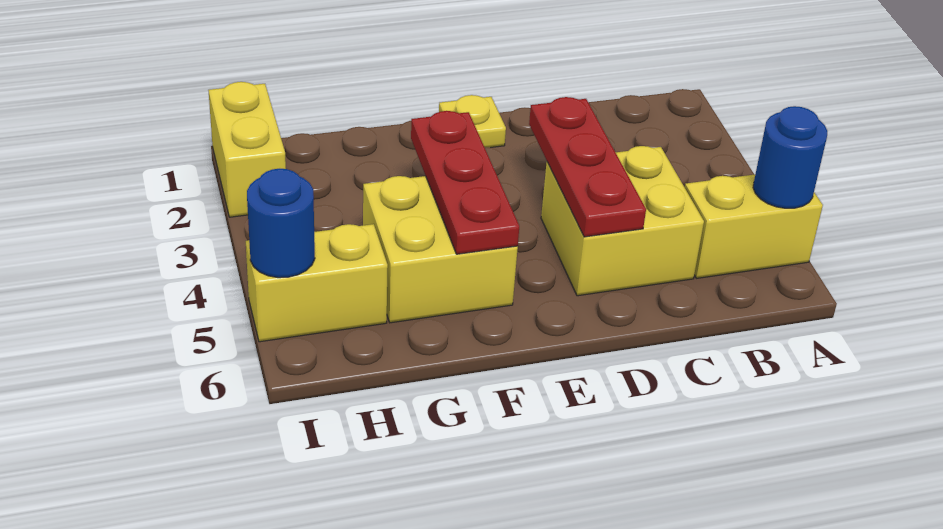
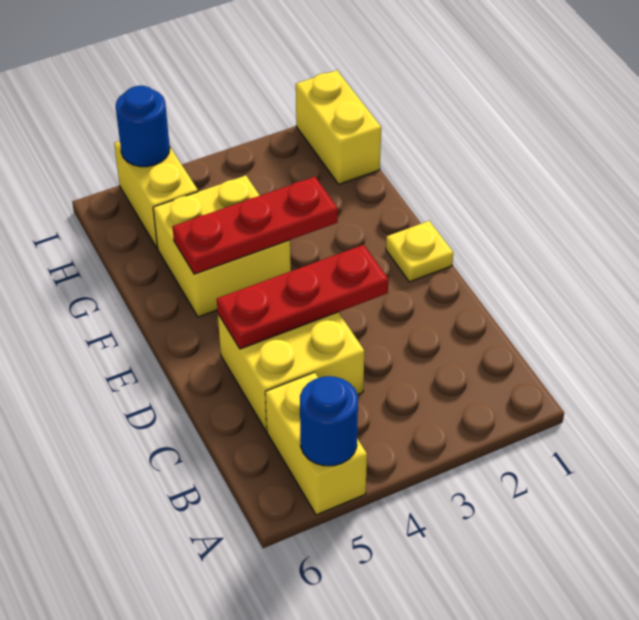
yellow brick I1:I2 level 1 -> yellow brick H1:I1 level 1

